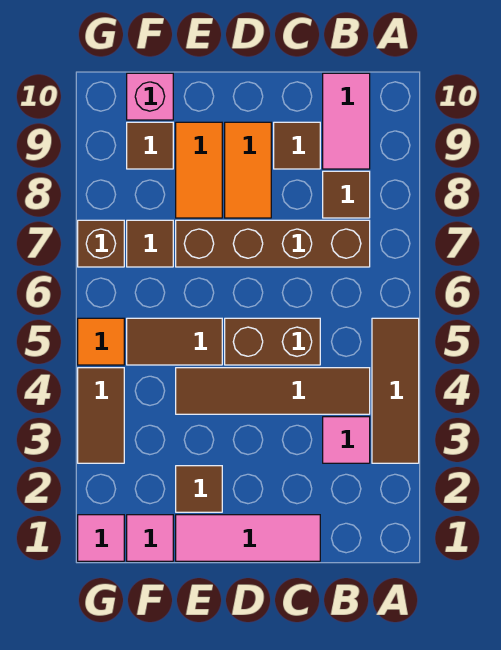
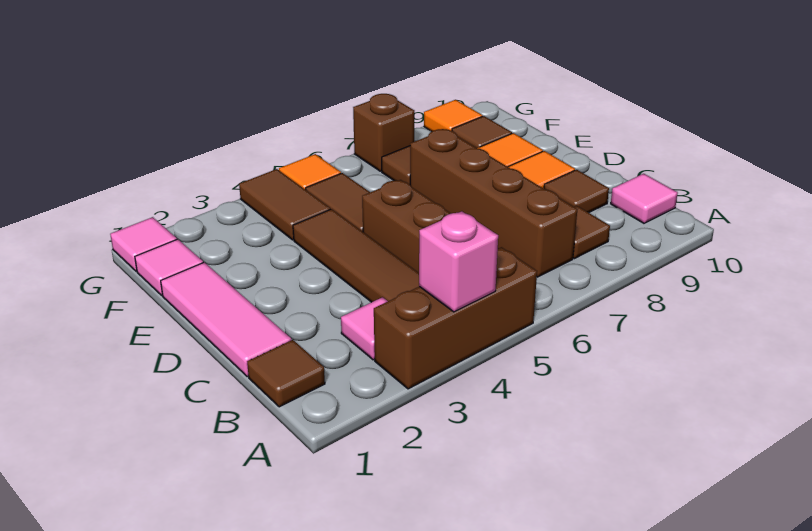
brown tile A3:A5 level 1 -> brown brick A3:A5 level 1
pink tile B9:B10 level 1 -> pink tile B10 level 1
brown tile E2 level 1 -> brown tile B1 level 1
pink brick F10 level 1 -> pink brick A4 level 2
brown tile G3:G4 level 1 -> brown tile F4:G4 level 1
none -> orange tile G9 level 1

